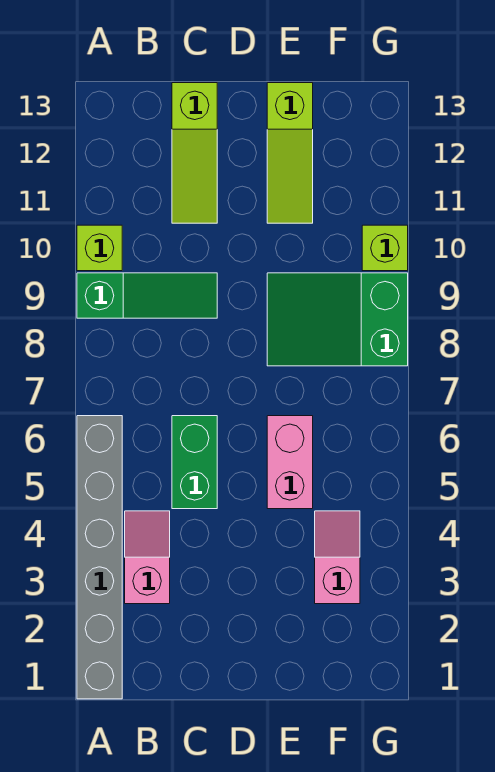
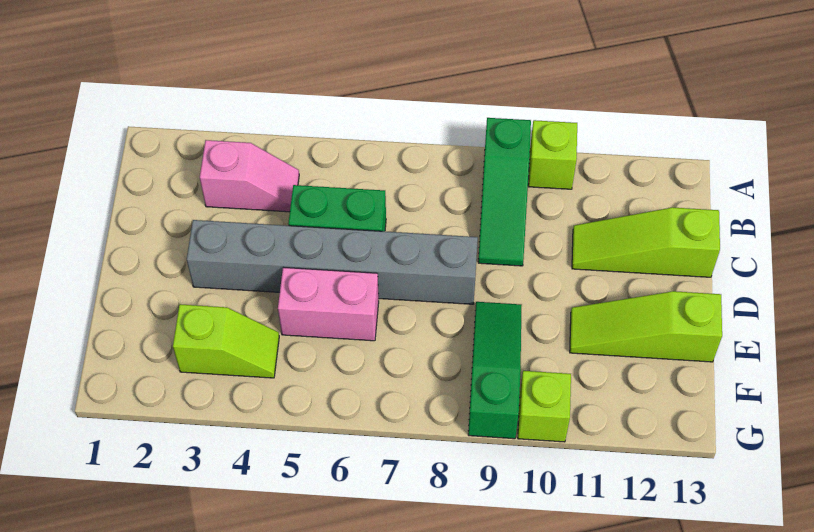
grey brick A1:A6 level 1 -> grey brick D3:D8 level 1
green slope E8:G9 level 1 top G -> green slope E9:G9 level 1 top G
pink slope F3:F4 level 1 top 3 -> lime slope F3:F4 level 1 top 3

